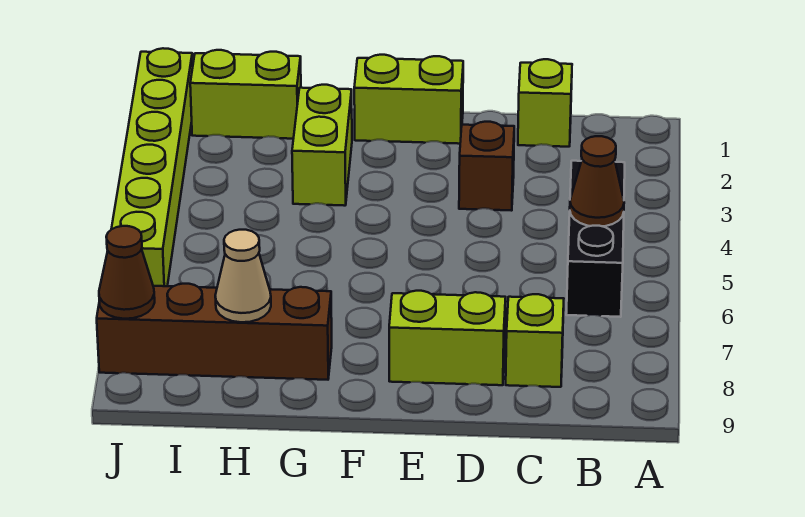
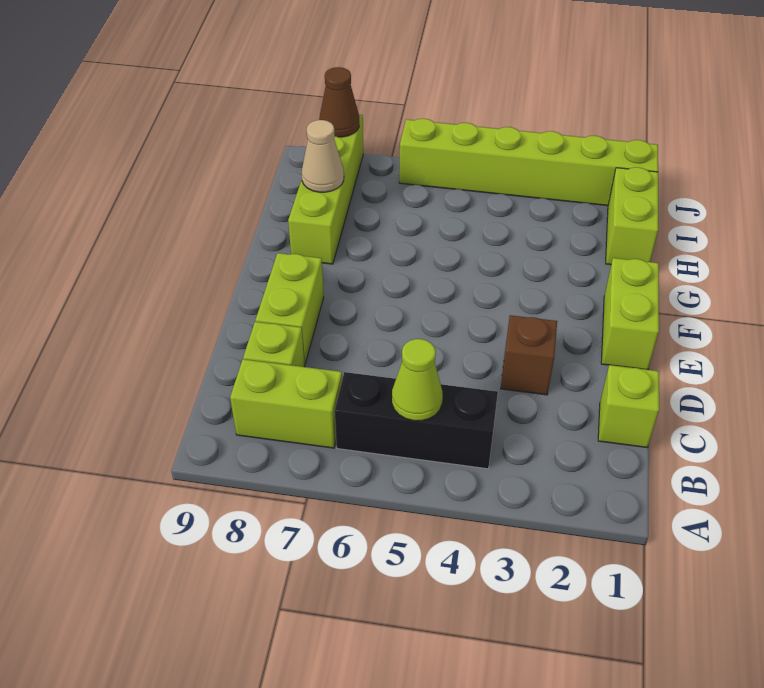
brown cone B5 level 2 -> lime cone B5 level 2
lime brick G2:G3 level 1 -> lime brick B7:B8 level 1
brown brick G8:J8 level 1 -> lime brick G8:J8 level 1

